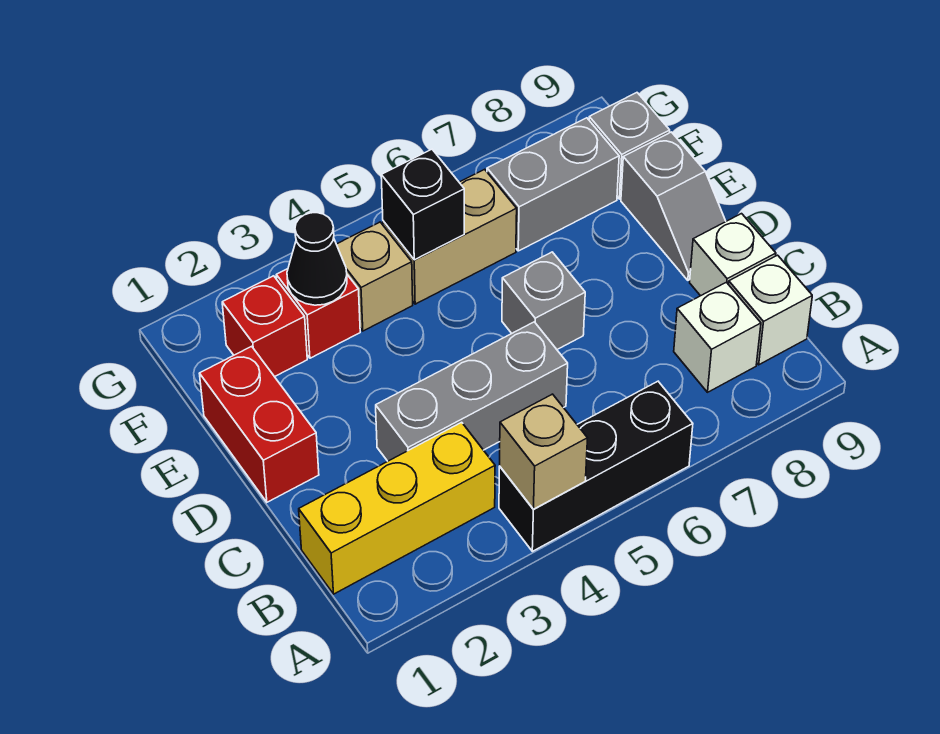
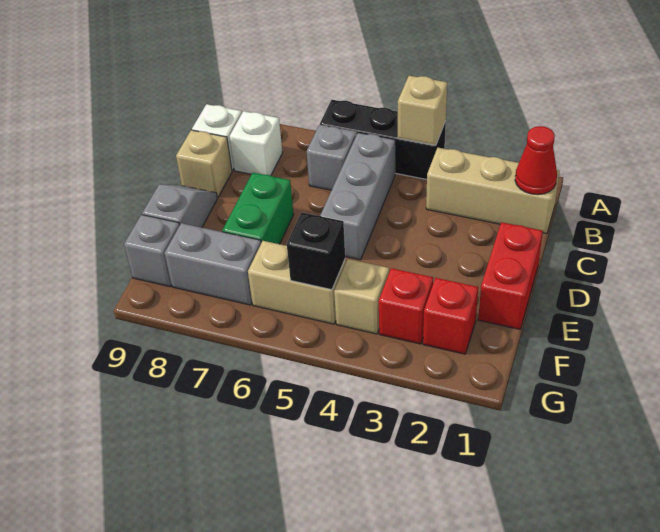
yellow brick B1:B3 level 1 -> tan brick B1:B3 level 1
none -> red cone B1 level 2
grey brick C3:C5 level 1 -> grey brick B5:D5 level 1
white brick C9 level 1 -> tan brick C9 level 1
grey brick D6 level 1 -> grey brick B6 level 1
none -> green brick D7:E7 level 1
black cone F3 level 2 -> none

